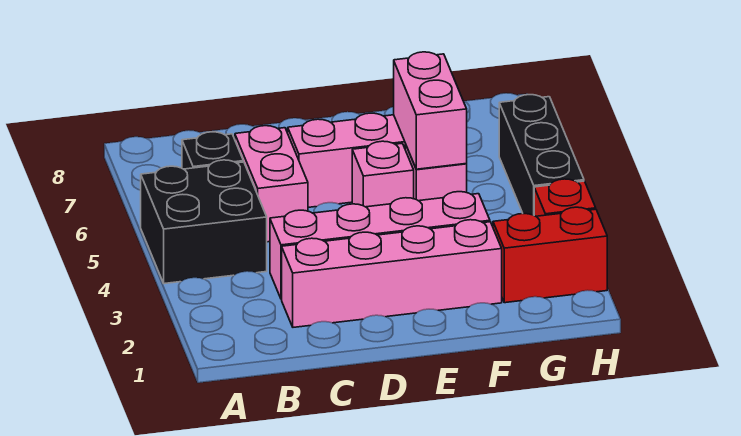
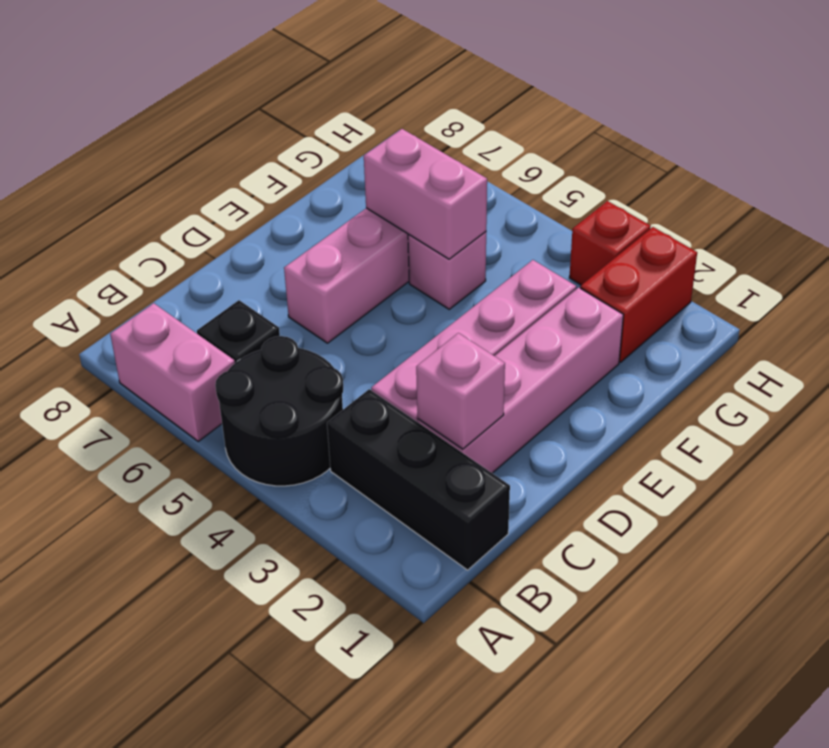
black brick A4:B5 level 1 -> black round brick A4:B5 level 1
pink brick C5:C6 level 1 -> pink brick A6:A7 level 1
pink brick E5 level 1 -> pink brick C2 level 2
black brick H4:H6 level 1 -> black brick B1:B3 level 1

